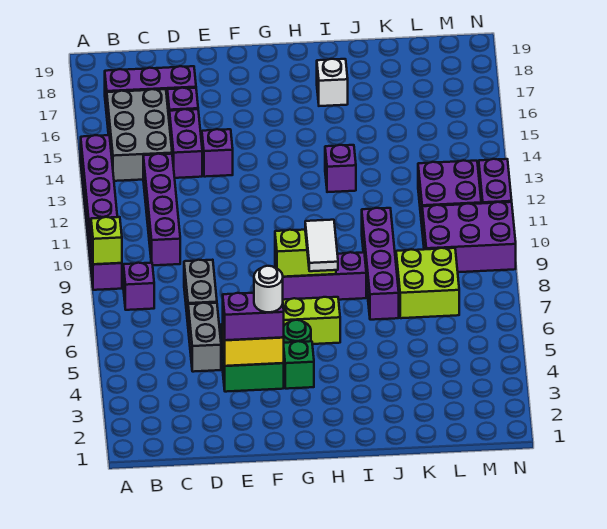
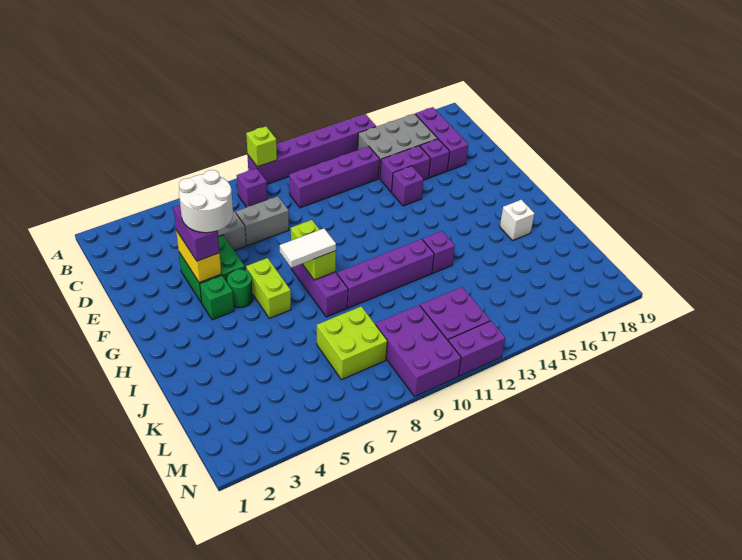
white round brick F4 level 4 -> white round brick E4:F5 level 4
purple brick J7:J10 level 1 -> purple brick I9:I12 level 1

